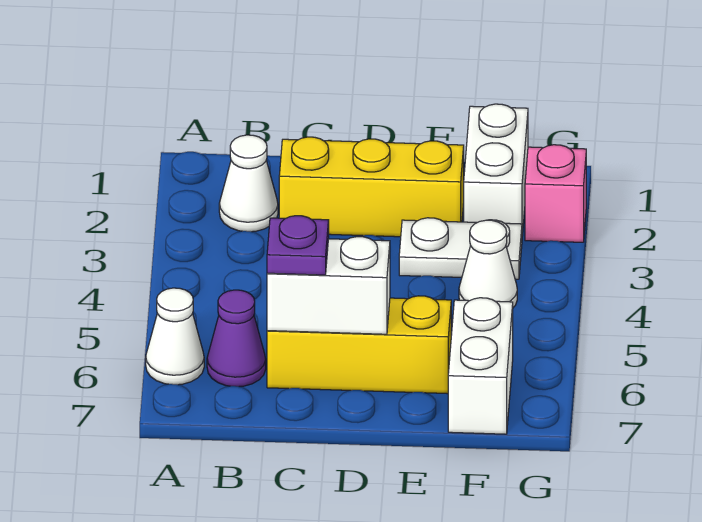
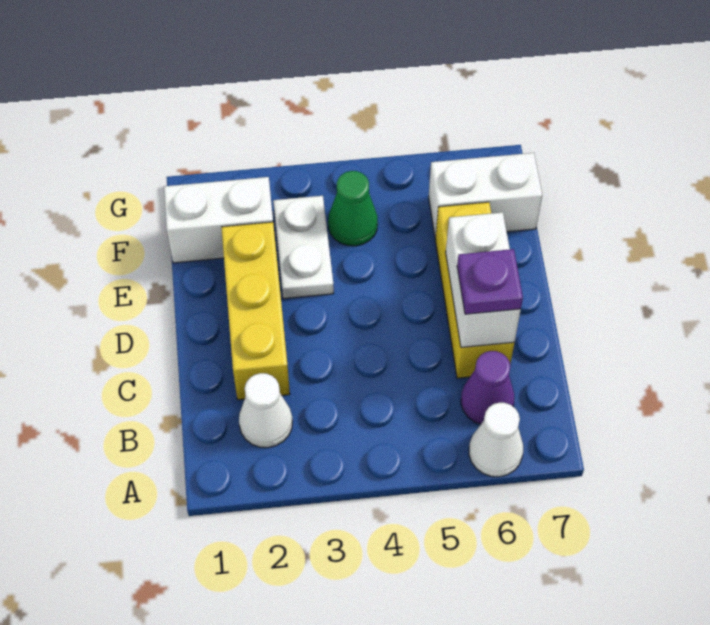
white cone F4 level 1 -> green cone F4 level 1
pink brick G2 level 1 -> none

